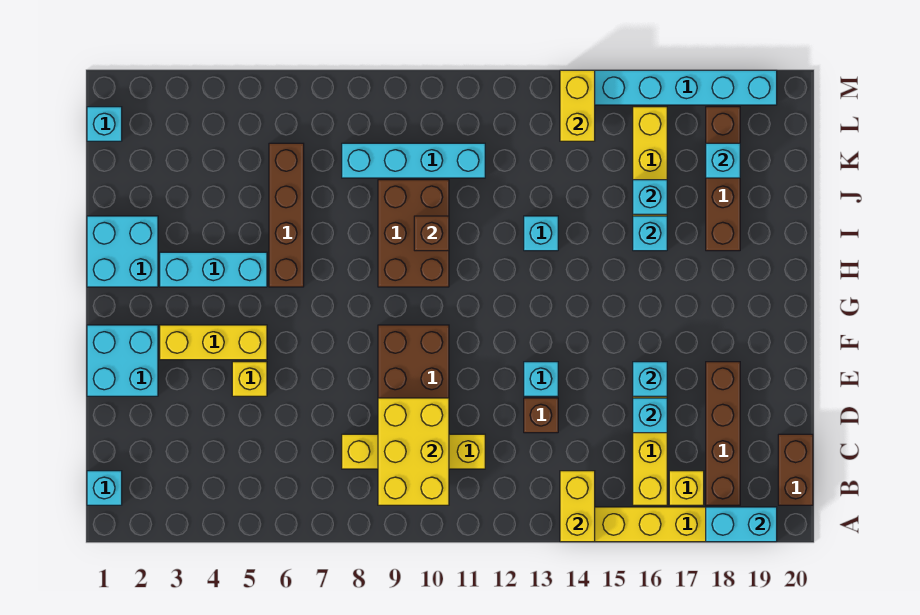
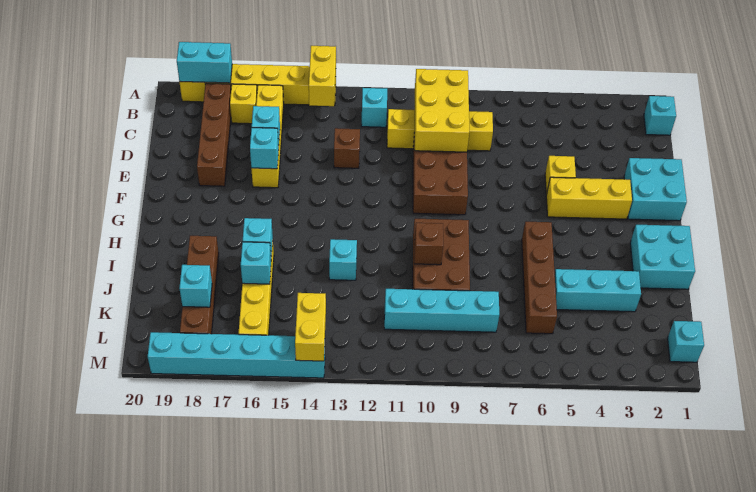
brown brick B20:C20 level 1 -> none
cyan brick E13 level 1 -> cyan brick B12 level 1
cyan brick H3:H5 level 1 -> cyan brick J3:J5 level 1

